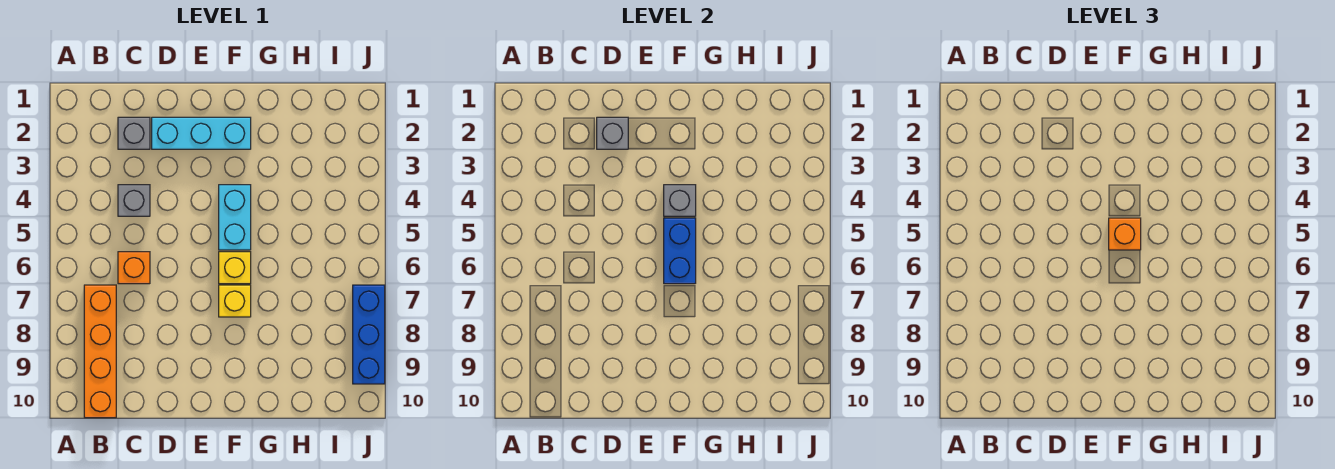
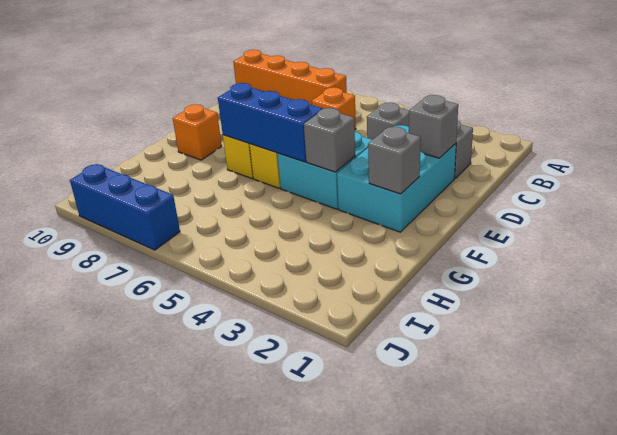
cyan brick D2:F2 level 1 -> cyan brick D2:F3 level 1
none -> grey brick F2 level 2
cyan brick F4:F5 level 1 -> cyan brick E4:F5 level 1
blue brick F5:F6 level 2 -> blue brick F5:F7 level 2
orange brick F5 level 3 -> orange brick F9 level 1

